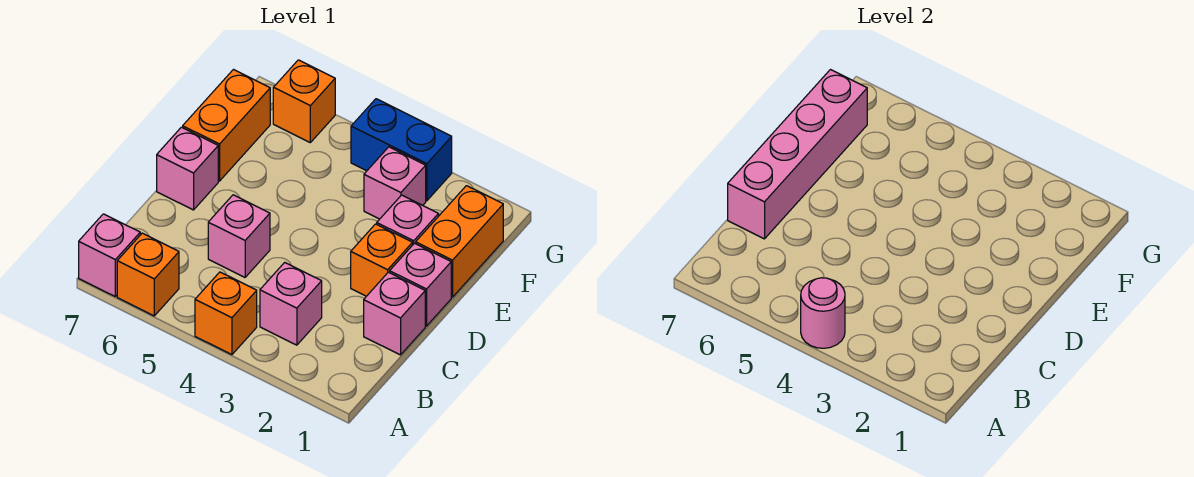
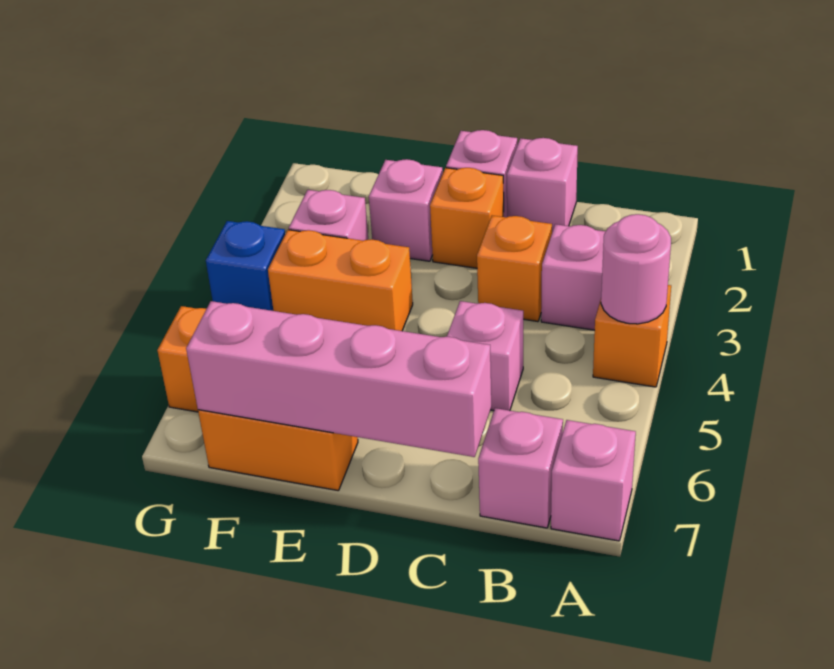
orange brick A6 level 1 -> orange brick C3 level 1
pink brick D7 level 1 -> pink brick B7 level 1
orange brick E1:F1 level 1 -> orange brick E4:F4 level 1
blue brick G3:G4 level 1 -> blue brick G4 level 1

